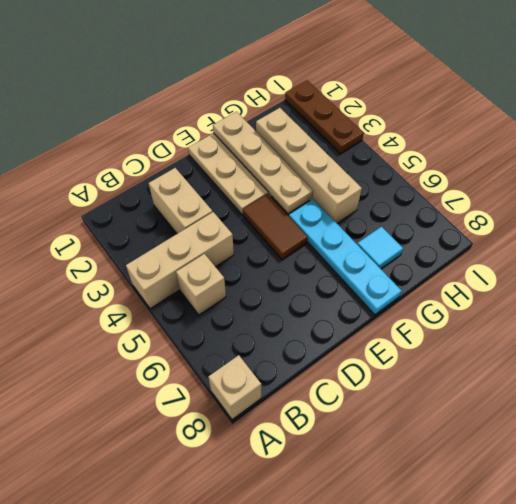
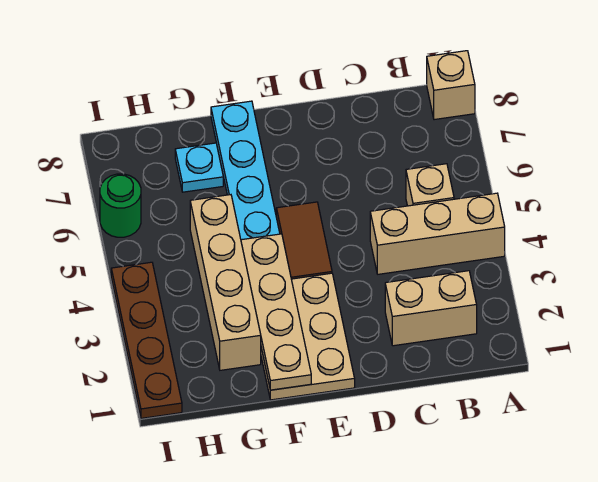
tan brick C2:C3 level 1 -> tan brick B2:C2 level 1
cyan tile G7 level 1 -> cyan plate G7 level 1
brown plate I1:I3 level 1 -> brown plate I1:I4 level 1
none -> green round brick I6 level 1

